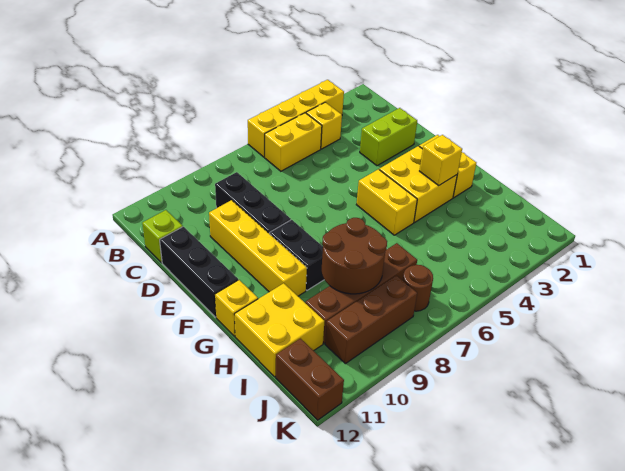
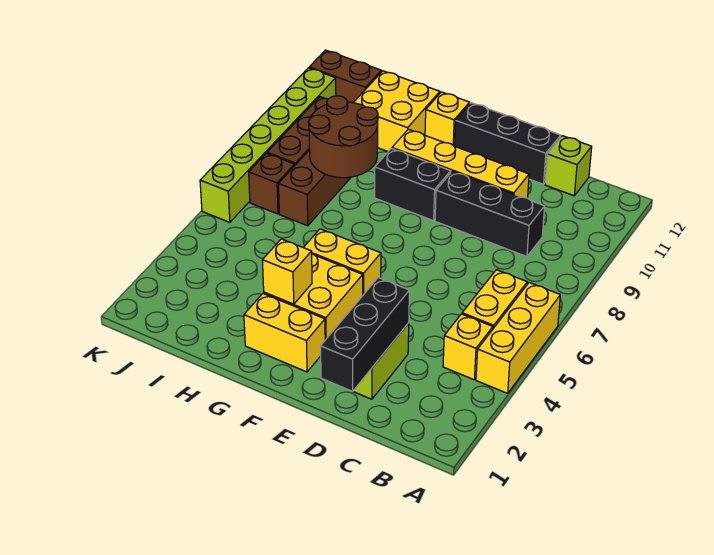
yellow brick A3:A6 level 1 -> yellow brick A4:A6 level 1
none -> black brick D1:D3 level 2
brown round brick J7 level 1 -> brown brick J7 level 1
none -> lime brick K6:K11 level 1

